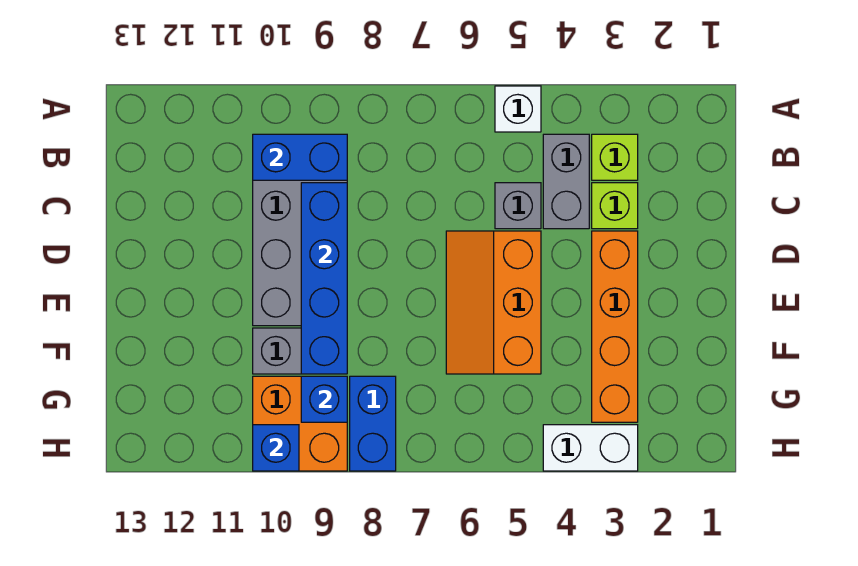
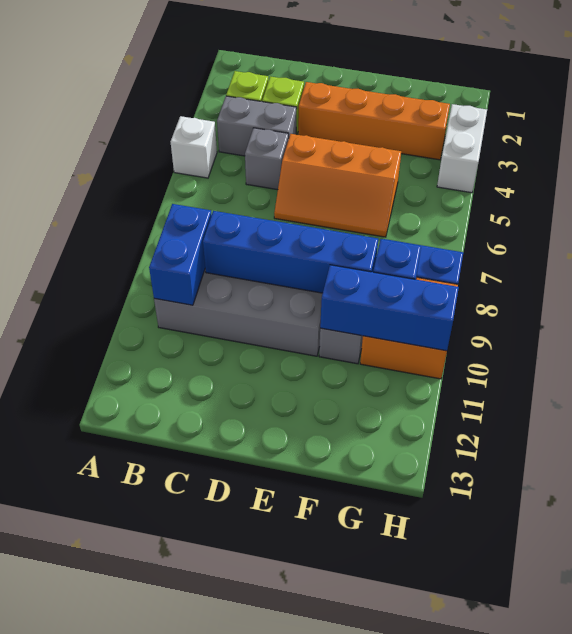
blue brick H10 level 2 -> blue brick F10:H10 level 2

